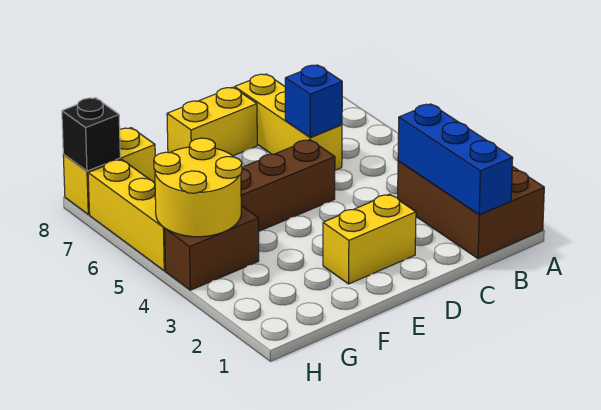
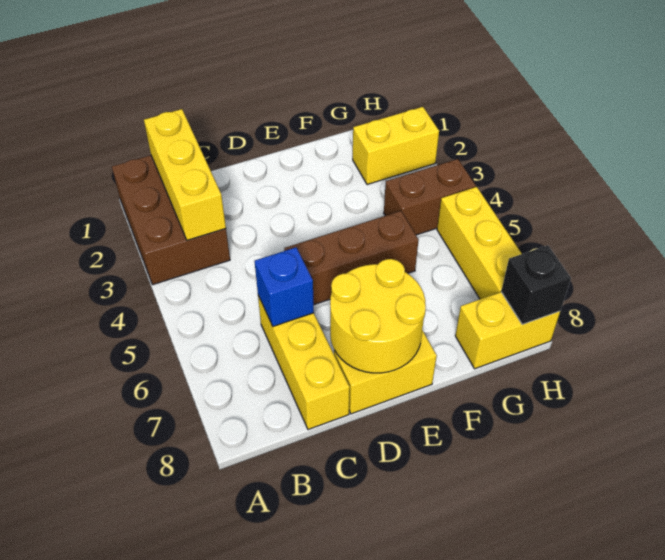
blue brick B1:B3 level 2 -> yellow brick B1:B3 level 2
yellow brick D2:E2 level 1 -> yellow brick G2:H2 level 1
yellow round brick G4:H5 level 2 -> yellow round brick D7:E8 level 2

